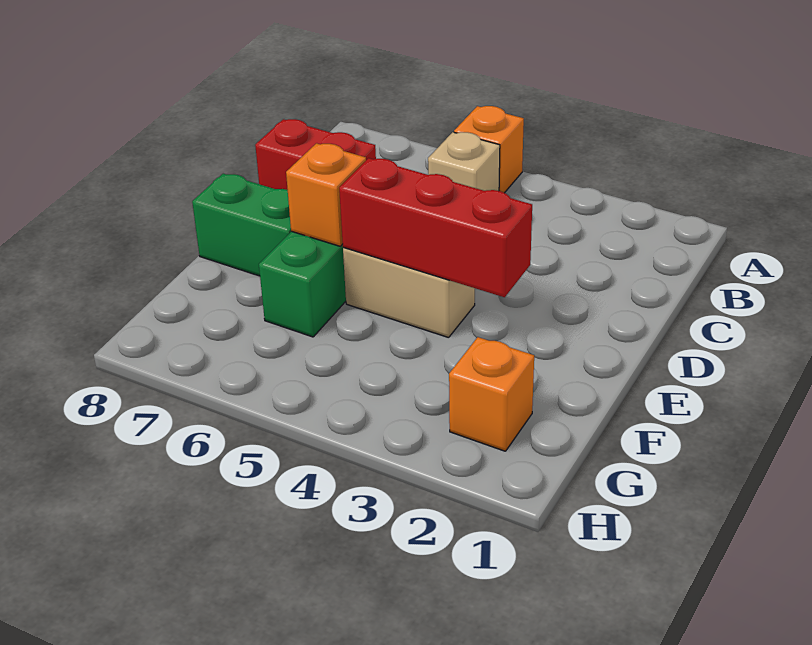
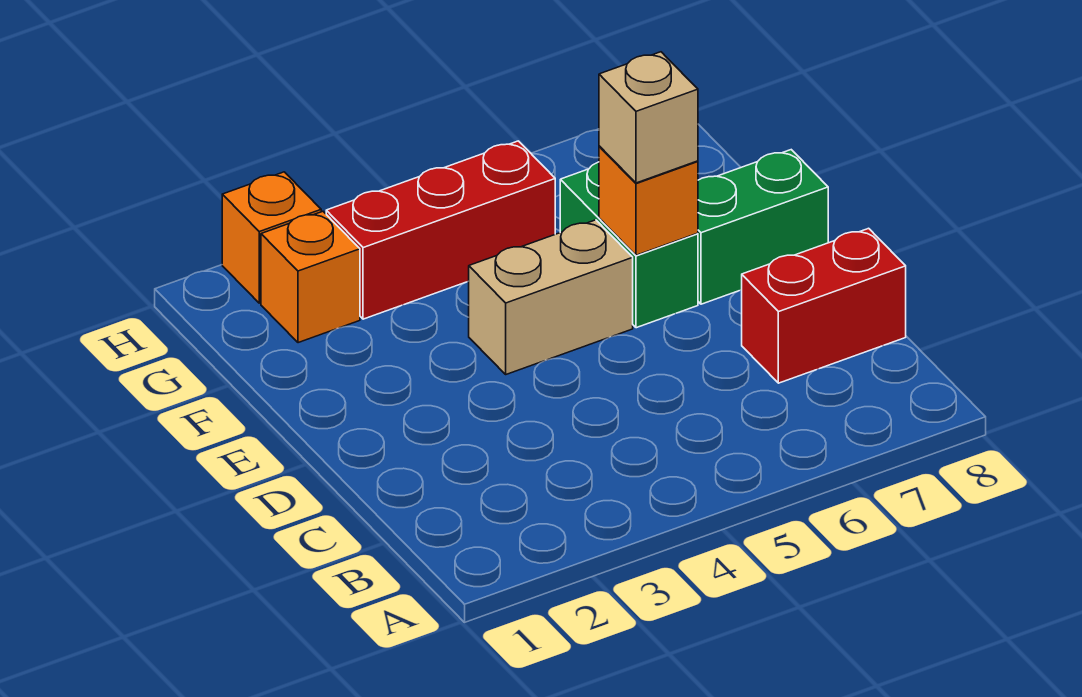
orange brick A5 level 1 -> orange brick H2 level 1
tan brick B5 level 1 -> tan brick E6 level 3
red brick E3:E5 level 2 -> red brick G3:G5 level 1

